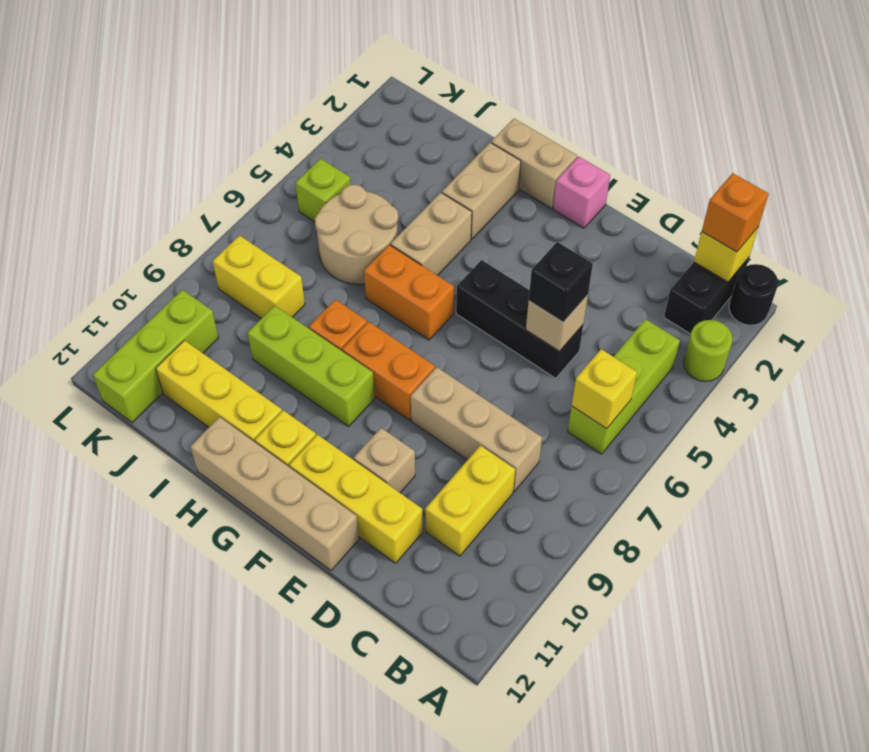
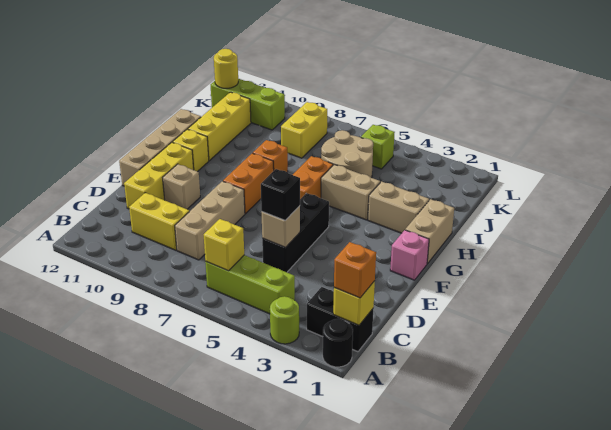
lime brick G9:I9 level 1 -> none
none -> yellow round brick K12 level 2

